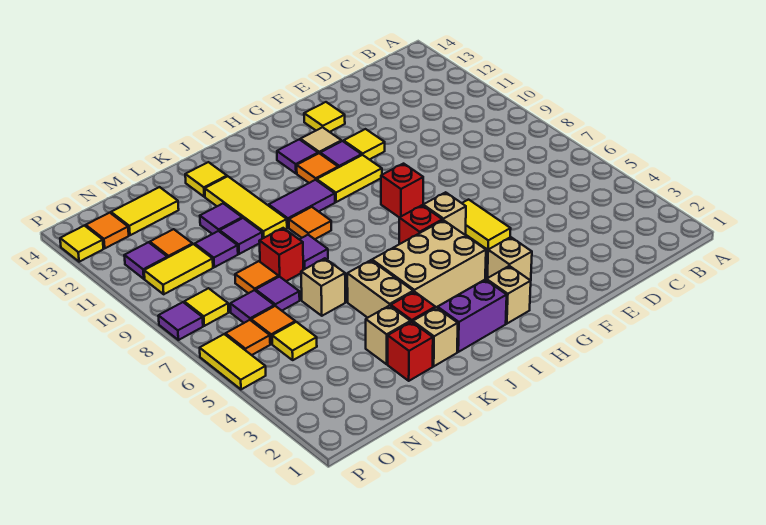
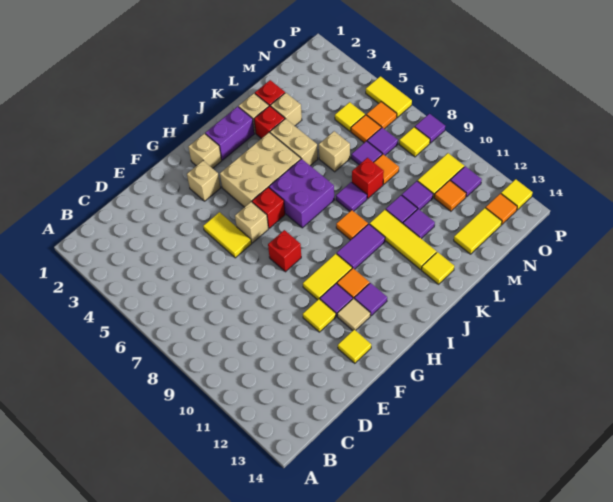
none -> purple brick I6:J7 level 1

